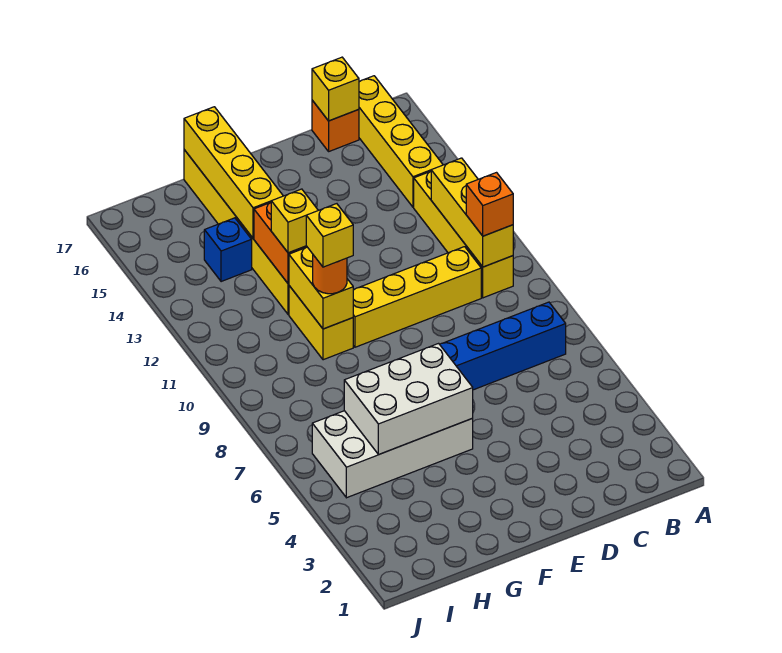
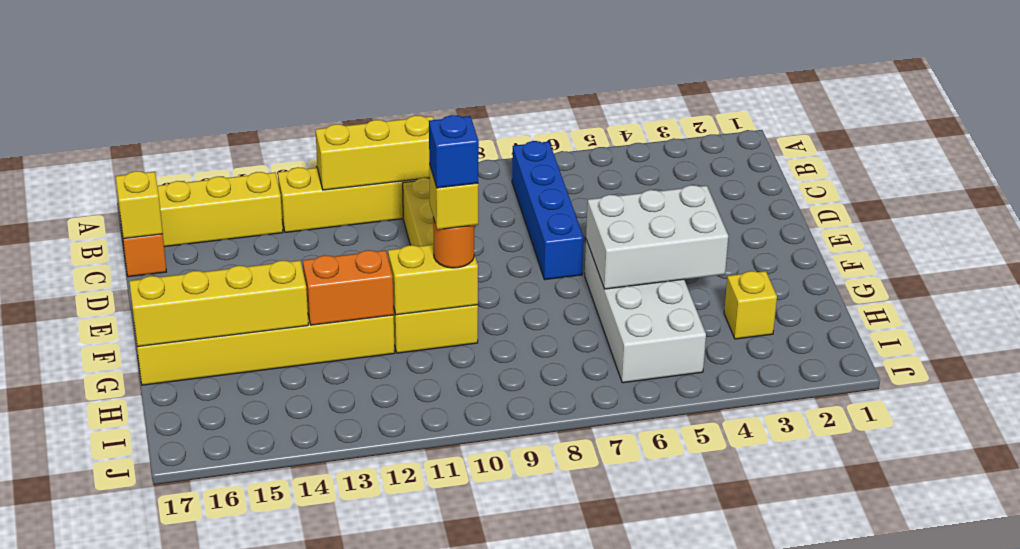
orange brick B10 level 3 -> none
white brick F5:H6 level 2 -> white brick F4:G6 level 2
yellow brick G12 level 3 -> yellow brick H3 level 1
blue brick H14 level 1 -> blue brick G10 level 5

